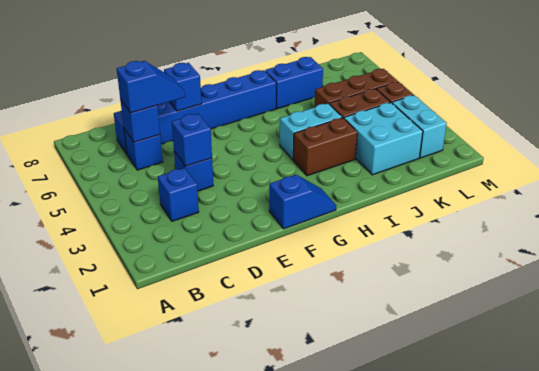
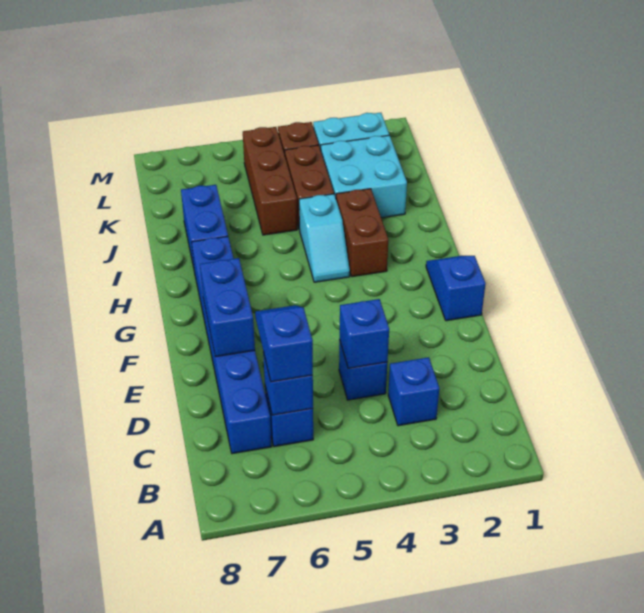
blue brick E7 level 2 -> blue brick E7:F7 level 2
cyan brick H4:I4 level 1 -> cyan slope H4:I4 level 1 top I

